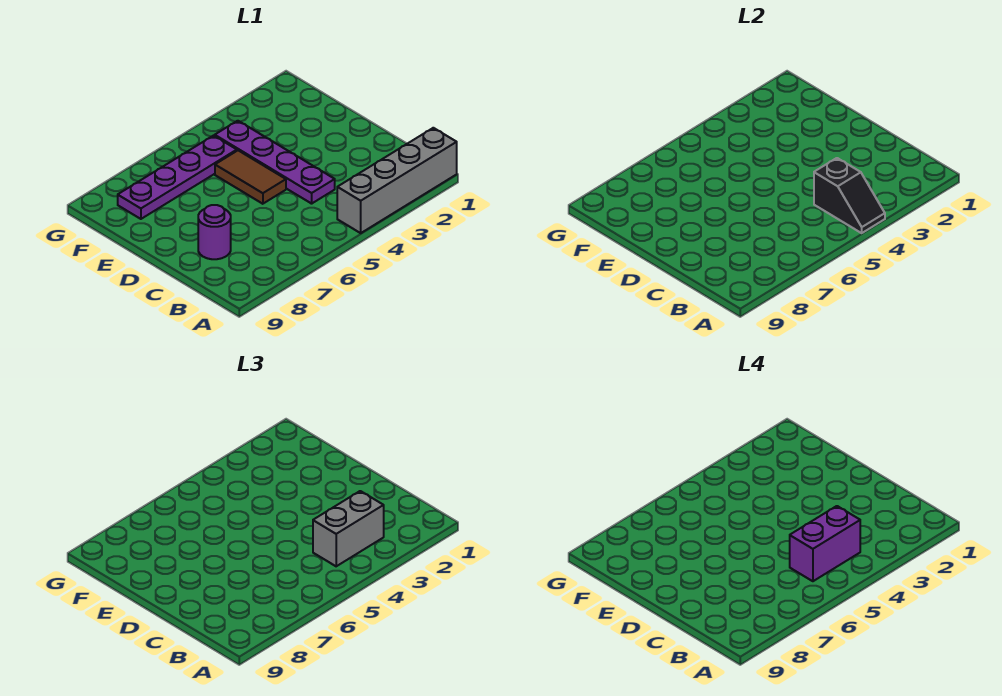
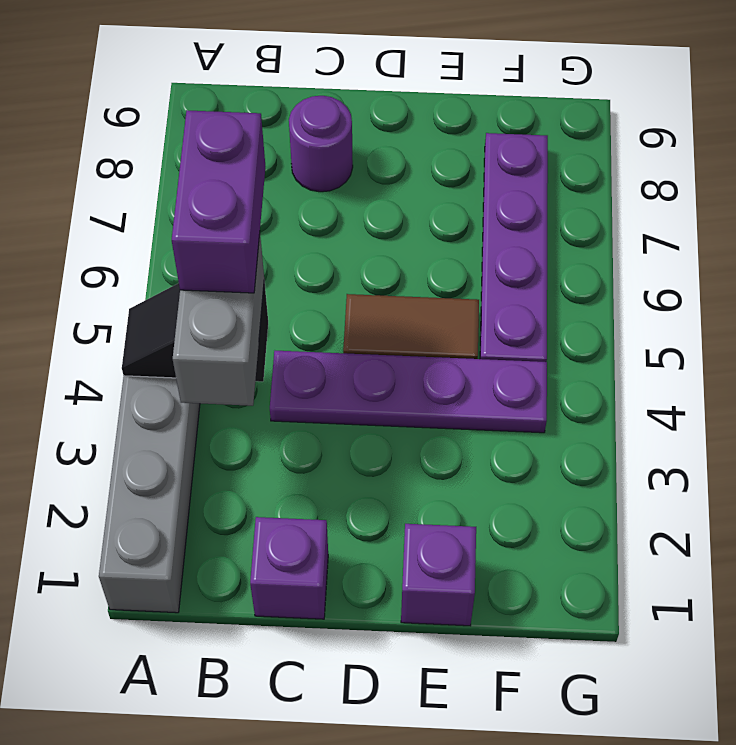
none -> purple brick C1 level 1
none -> purple brick E1 level 1

